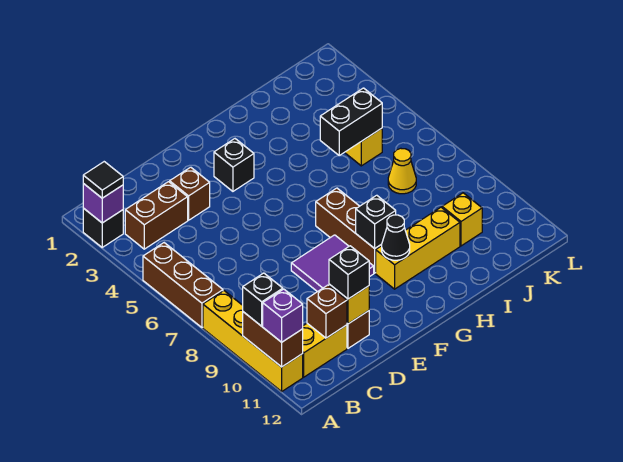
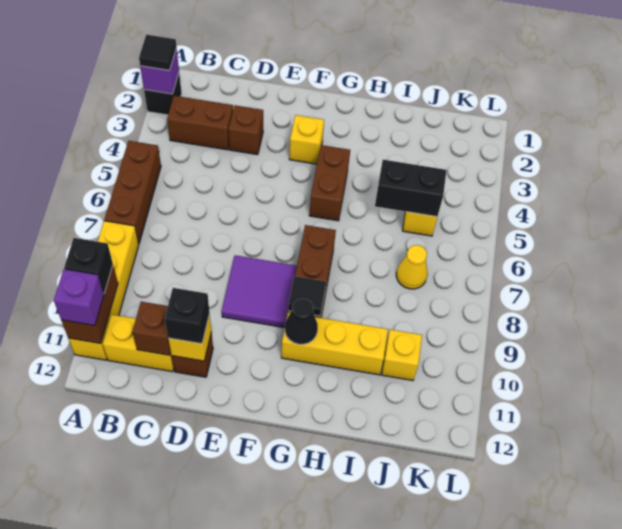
black brick F3 level 1 -> yellow brick F3 level 1
none -> brown brick G4:G5 level 1
black brick G9 level 2 -> black tile G9 level 2

